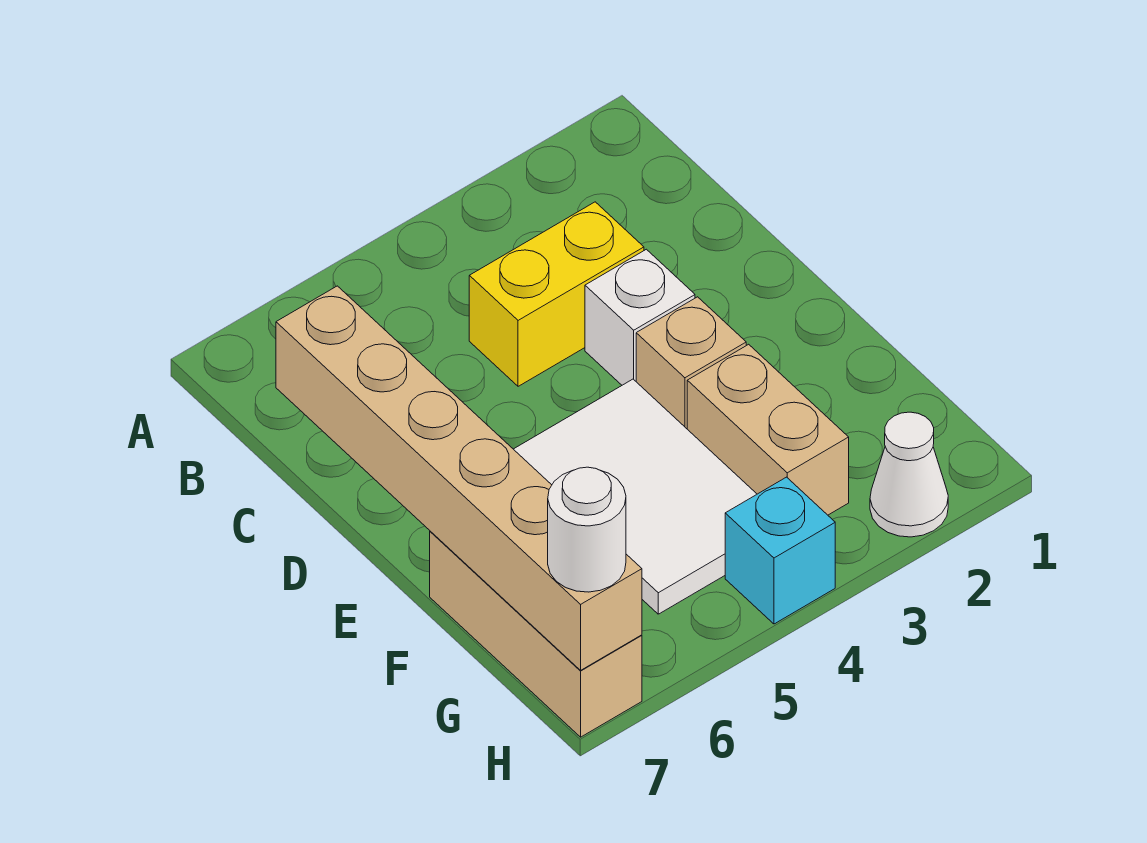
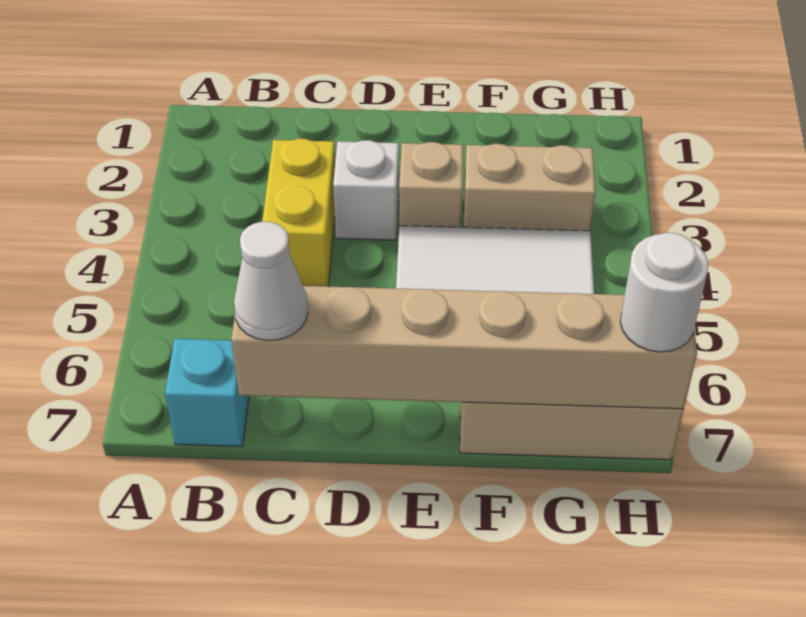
white cone H2 level 1 -> white cone C7 level 3
cyan brick H4 level 1 -> cyan brick B7 level 1

